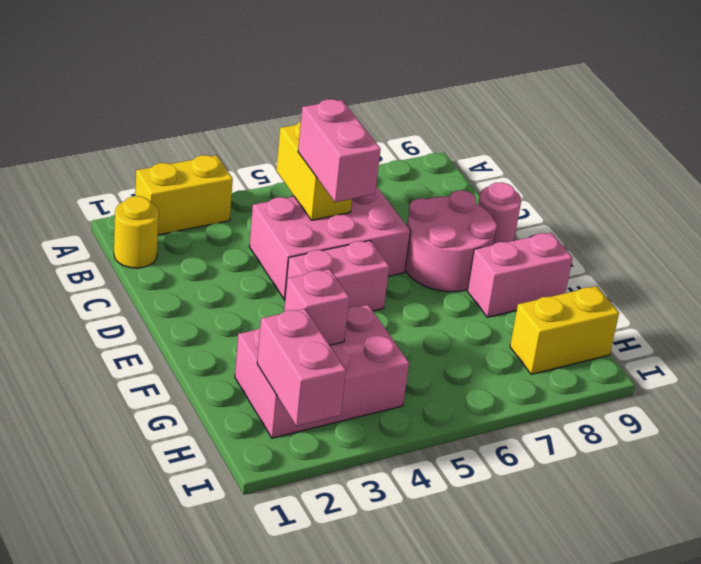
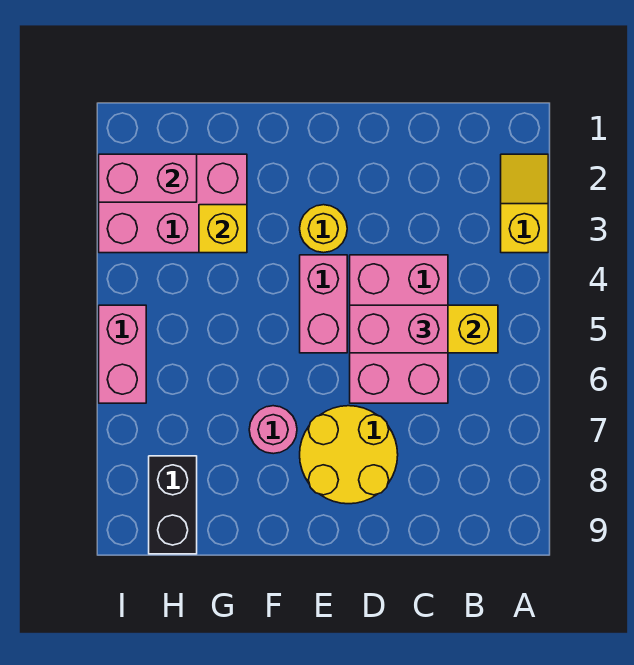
yellow brick A2:A3 level 1 -> yellow slope A2:A3 level 1 top 3
yellow round brick B1 level 1 -> yellow round brick E3 level 1
pink round brick D7:E8 level 1 -> yellow round brick D7:E8 level 1
pink round brick D9 level 1 -> pink round brick F7 level 1
pink brick F8:F9 level 1 -> pink brick I5:I6 level 1
pink brick G2:H4 level 1 -> pink brick G2:I3 level 1
pink brick G3 level 2 -> yellow brick G3 level 2
yellow brick H8:H9 level 1 -> black brick H8:H9 level 1

